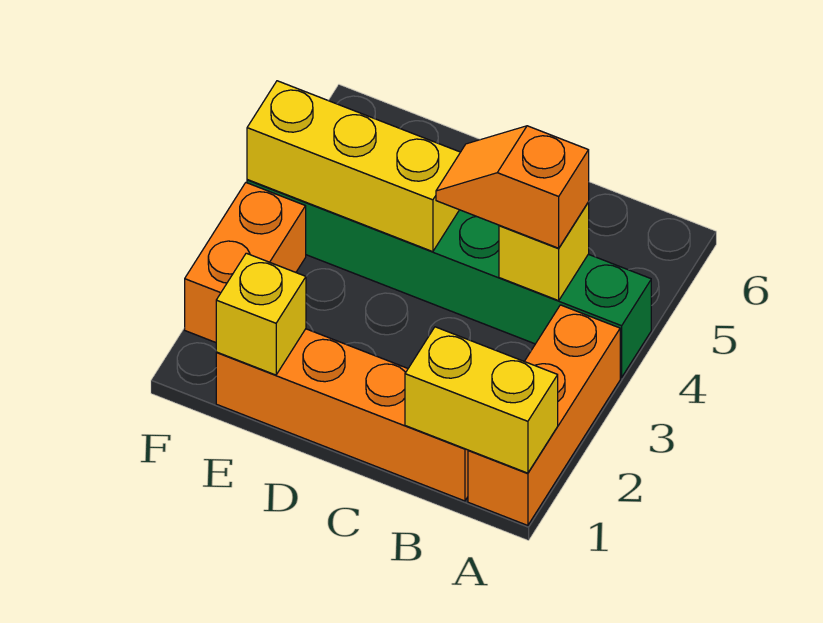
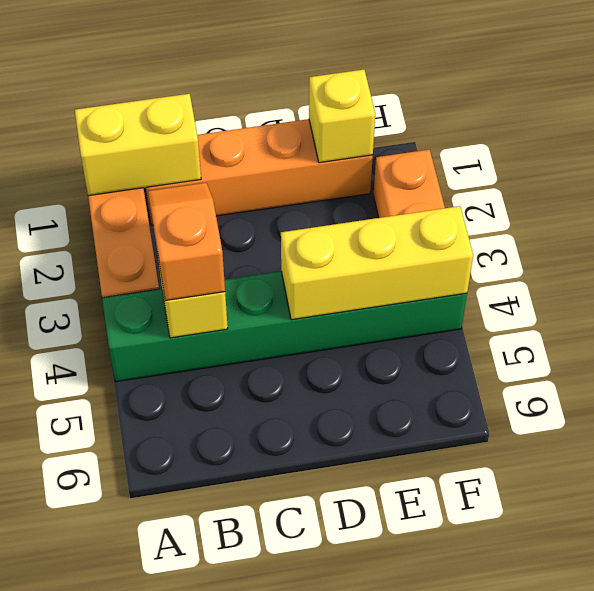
orange slope B4:C4 level 3 top B -> orange slope B3:B4 level 3 top 4

